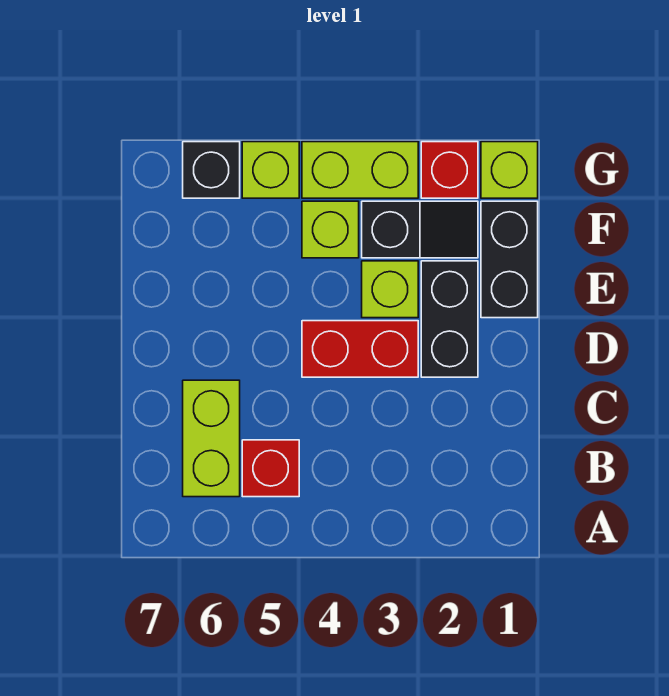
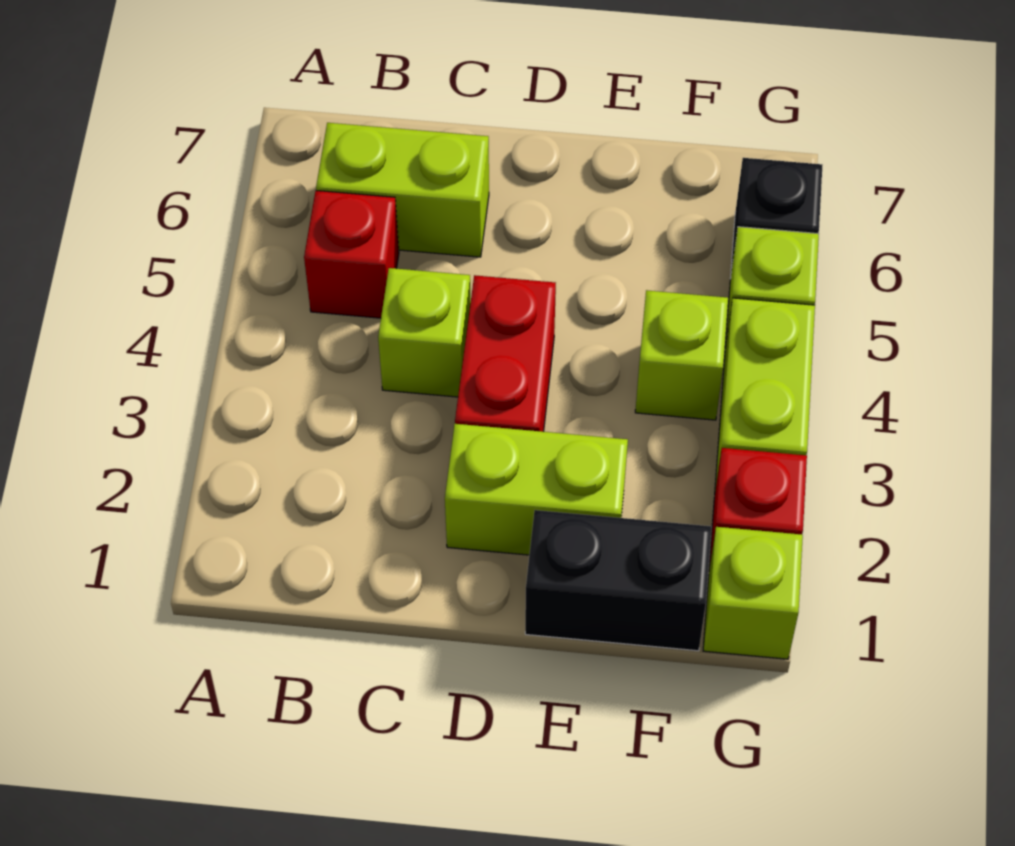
black brick D2:E2 level 1 -> lime brick D2:E2 level 1
lime brick E3 level 1 -> lime brick C4 level 1
black slope F2:F3 level 1 top 3 -> none

